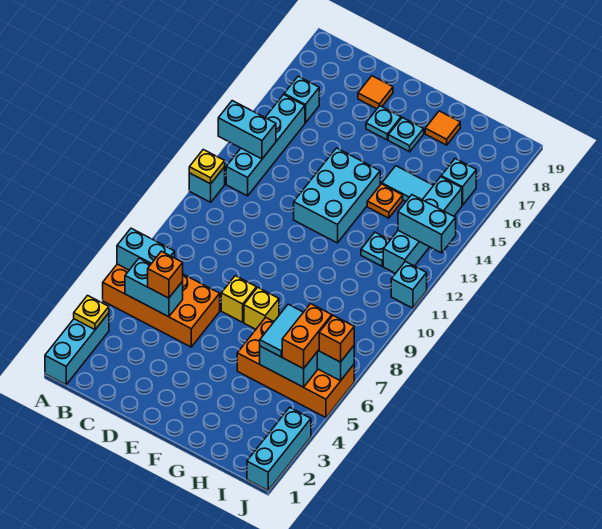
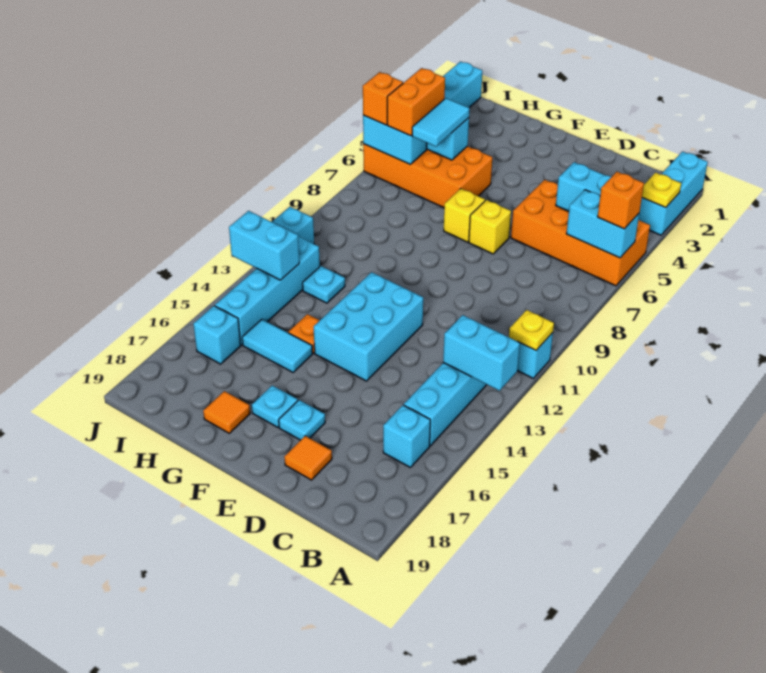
orange brick C5 level 3 -> orange brick A6 level 3

